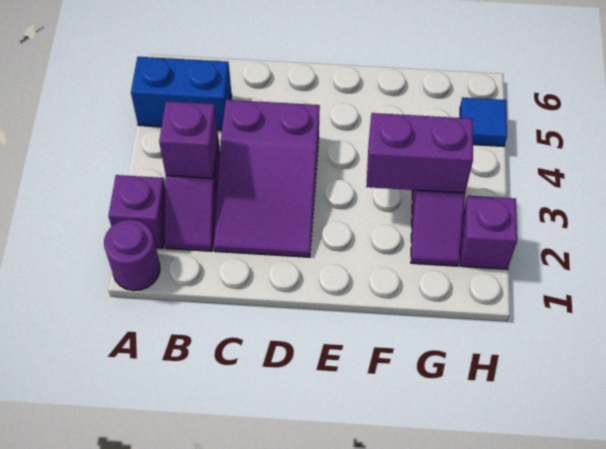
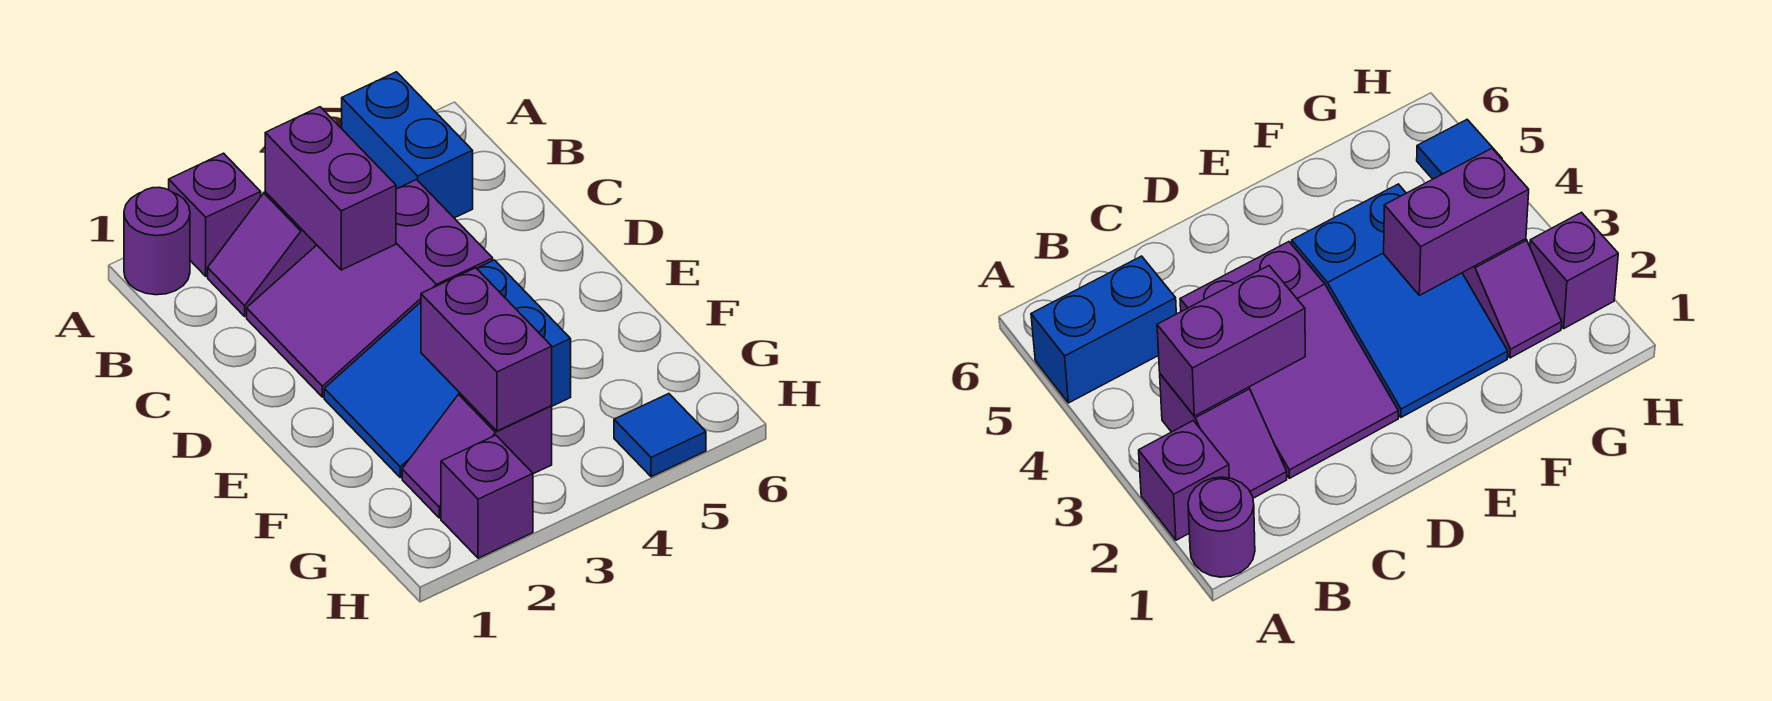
purple brick B3 level 2 -> purple brick B3:C3 level 2
none -> blue slope E2:F4 level 1 top 4

